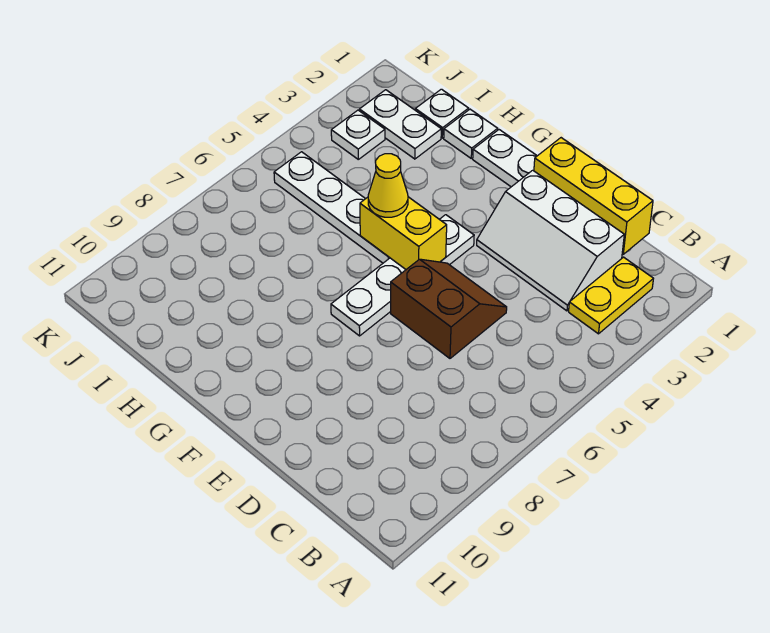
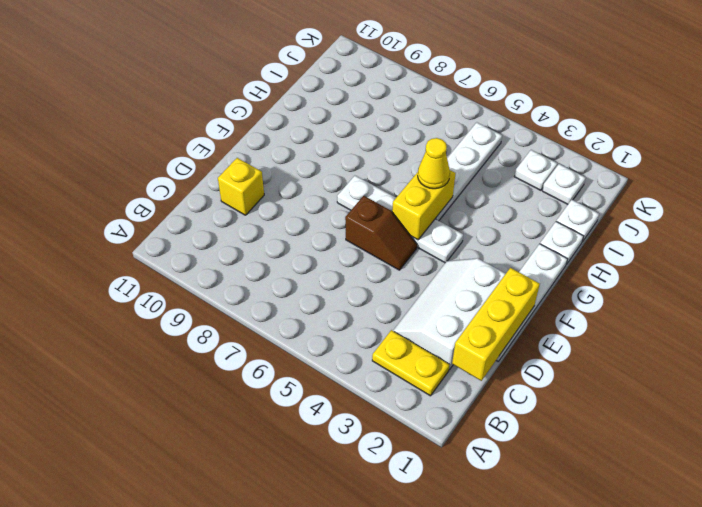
brown slope D5:E6 level 1 top 6 -> brown slope E5:E6 level 1 top 6
none -> yellow brick D10 level 1
white plate I2:J2 level 1 -> white plate J2 level 1

